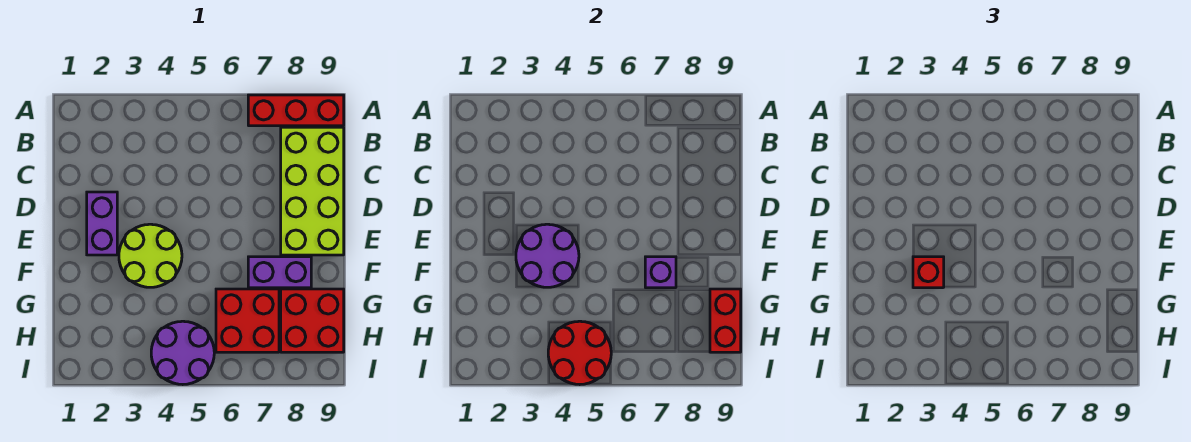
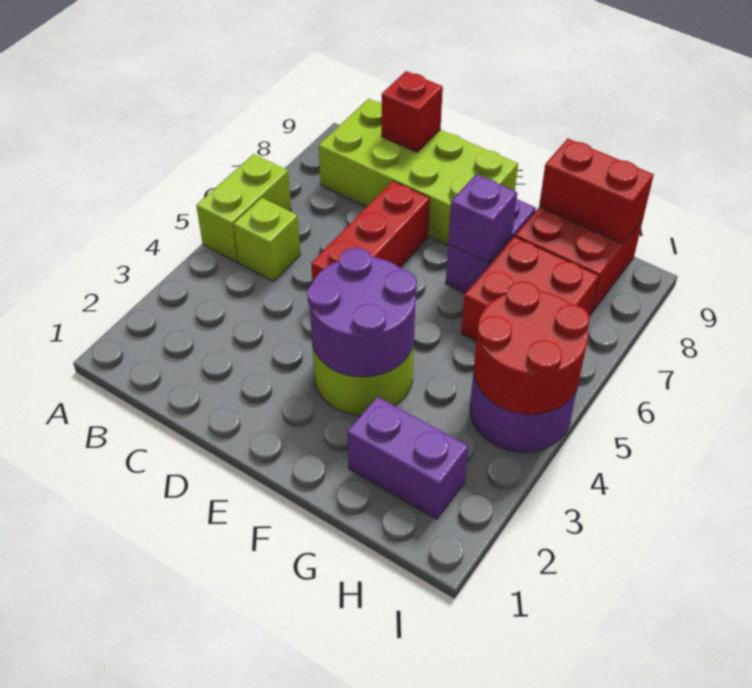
none -> lime brick A5:A6 level 1
red brick A7:A9 level 1 -> red brick D5:D7 level 1
none -> lime brick B5 level 1
purple brick D2:E2 level 1 -> purple brick G2:H2 level 1
red brick F3 level 3 -> red brick C9 level 2

